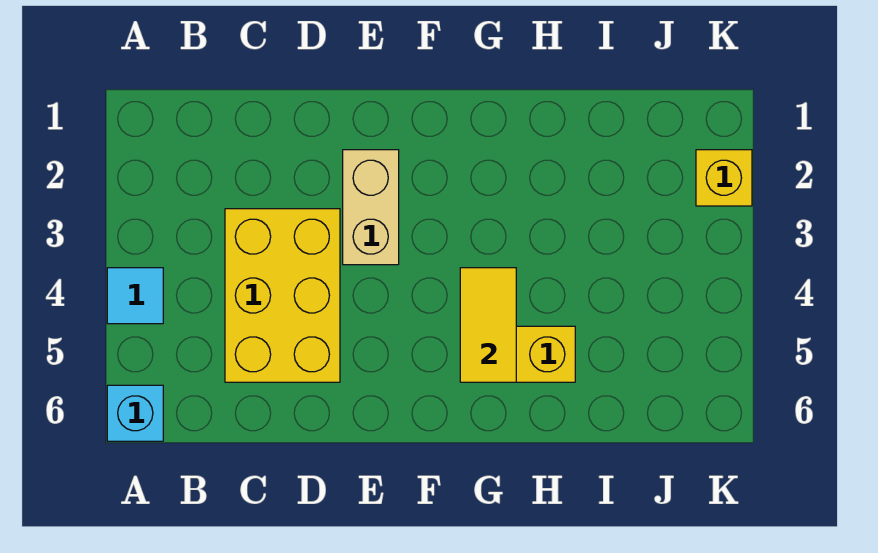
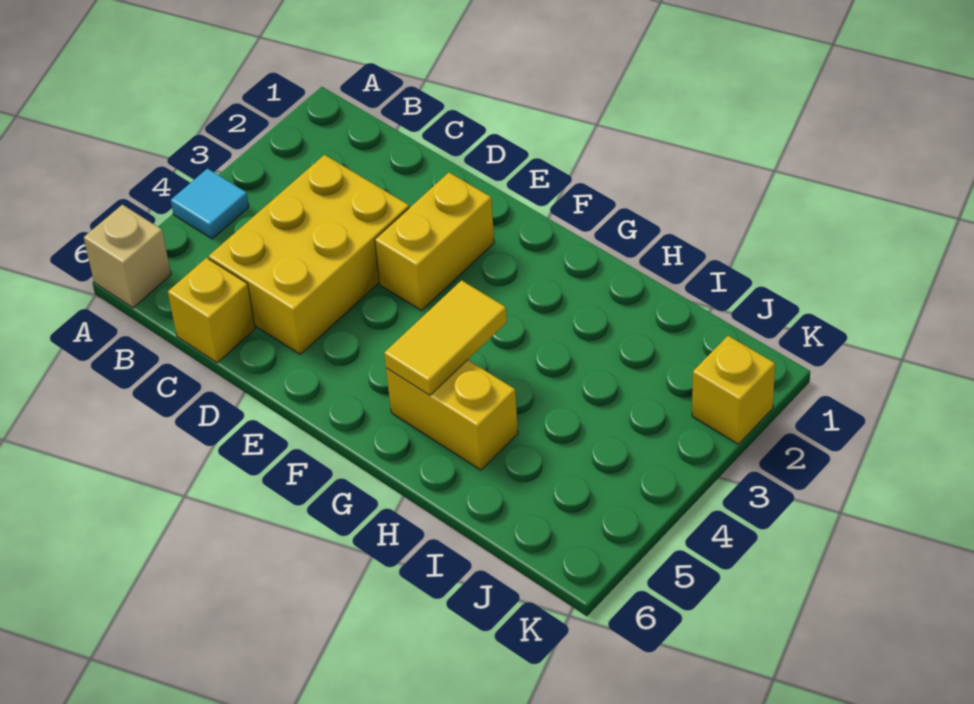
cyan brick A6 level 1 -> tan brick A6 level 1
none -> yellow brick C6 level 1
tan brick E2:E3 level 1 -> yellow brick E2:E3 level 1

